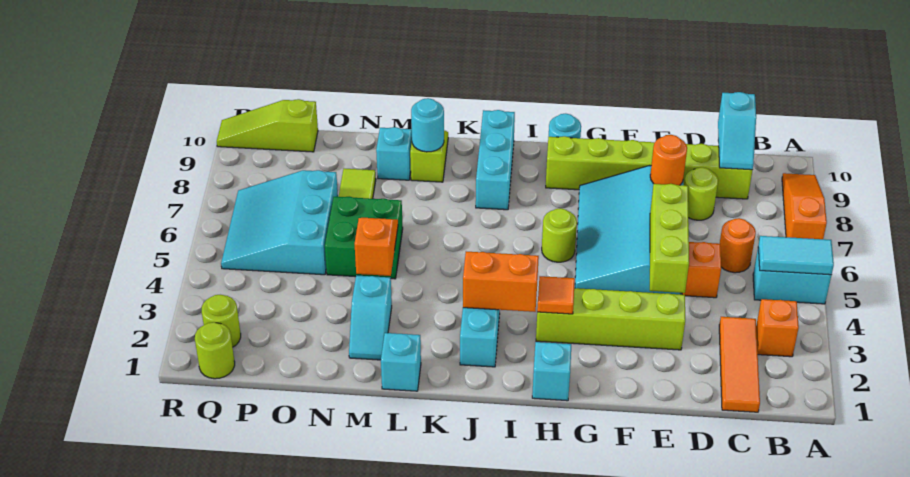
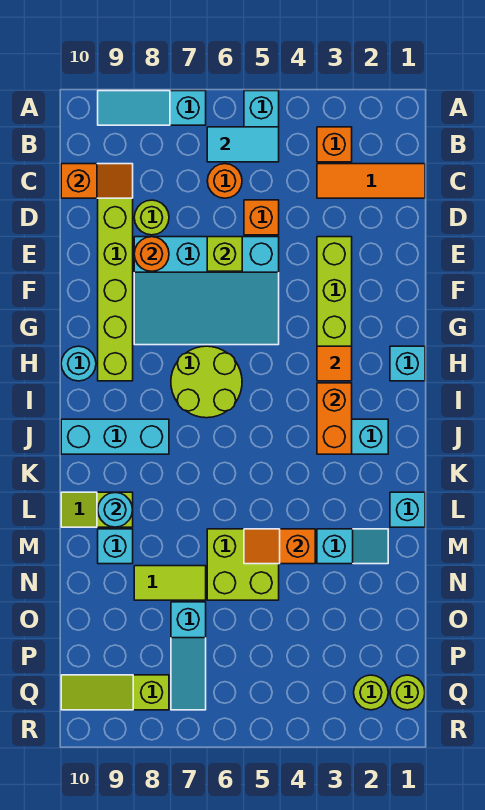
cyan tile A5:B5 level 2 -> cyan tile B5:B6 level 2
orange slope A7:A9 level 1 top 7 -> cyan slope A7:A9 level 1 top 7
cyan slope C9:C10 level 2 top 10 -> orange slope C9:C10 level 2 top 10
lime brick E4:E6 level 2 -> lime brick E6 level 2
lime round brick H6 level 1 -> lime round brick H6:I7 level 1
green brick M5:N6 level 1 -> lime brick M5:N6 level 1
cyan slope O5:Q7 level 1 top O -> cyan slope O7:Q7 level 1 top O
lime slope P10:R10 level 1 top P -> lime slope Q8:Q10 level 1 top 8

